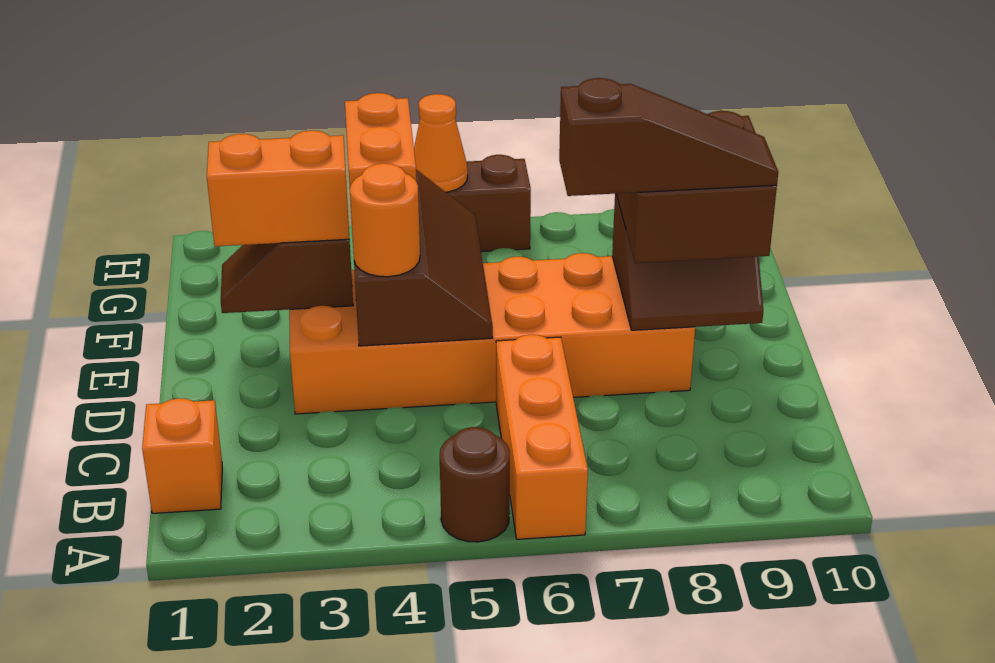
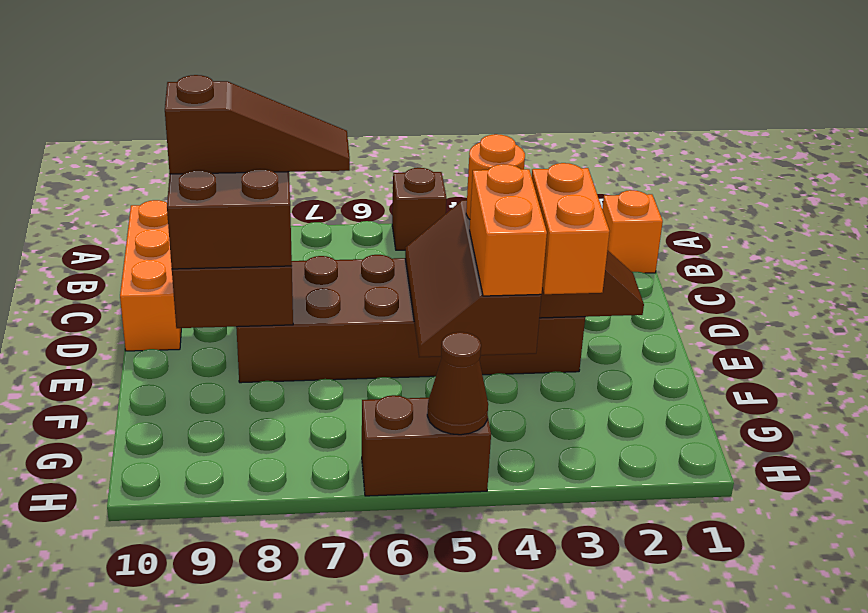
brown round brick A5 level 1 -> brown brick A5 level 1
orange brick A6:C6 level 1 -> orange brick B10:D10 level 1
orange brick D3:E8 level 1 -> brown brick D3:E8 level 1
brown slope D7:D9 level 4 top 7 -> brown slope D7:D9 level 4 top 9
orange brick E2:E3 level 3 -> orange brick E3:F3 level 3
orange cone H5 level 2 -> brown cone H5 level 2

